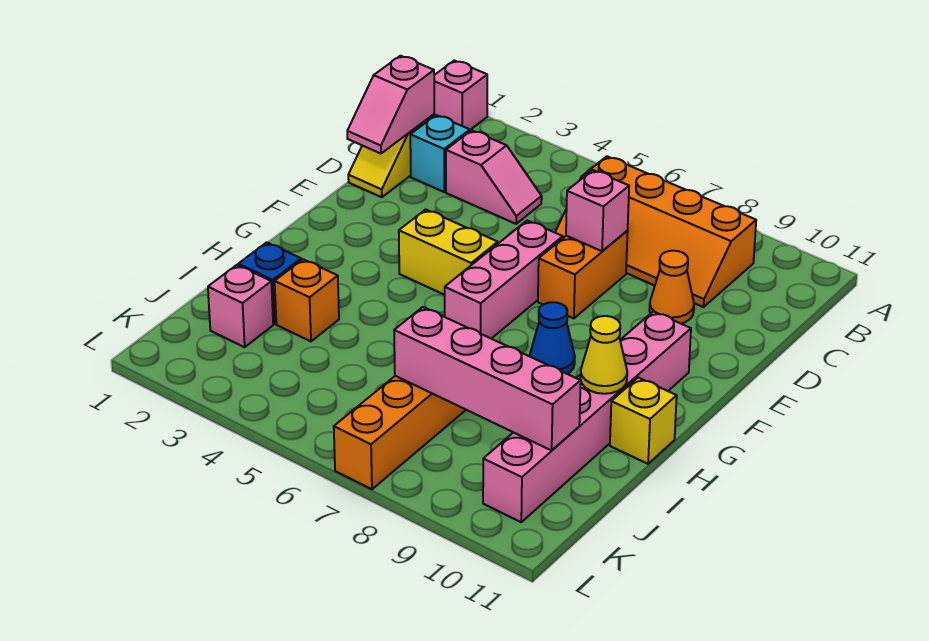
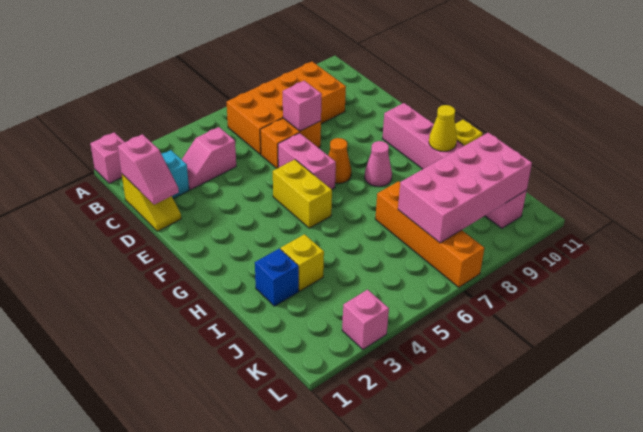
orange slope B6:C9 level 1 top B -> orange brick B6:C9 level 1
pink slope C3:C4 level 1 top 3 -> pink slope C3:C4 level 1 top 4
orange brick D7:E7 level 1 -> orange brick D6:D7 level 1
orange cone D9 level 1 -> orange cone F7 level 1
pink brick E6:G6 level 1 -> pink brick E6:F6 level 1
yellow brick F4:F5 level 1 -> yellow brick F5:G5 level 1
blue cone G8 level 1 -> pink cone G8 level 1
orange brick I3 level 1 -> yellow brick I3 level 1
pink brick J2 level 1 -> pink brick L3 level 1
pink brick J7:J10 level 2 -> pink brick J7:K10 level 2

